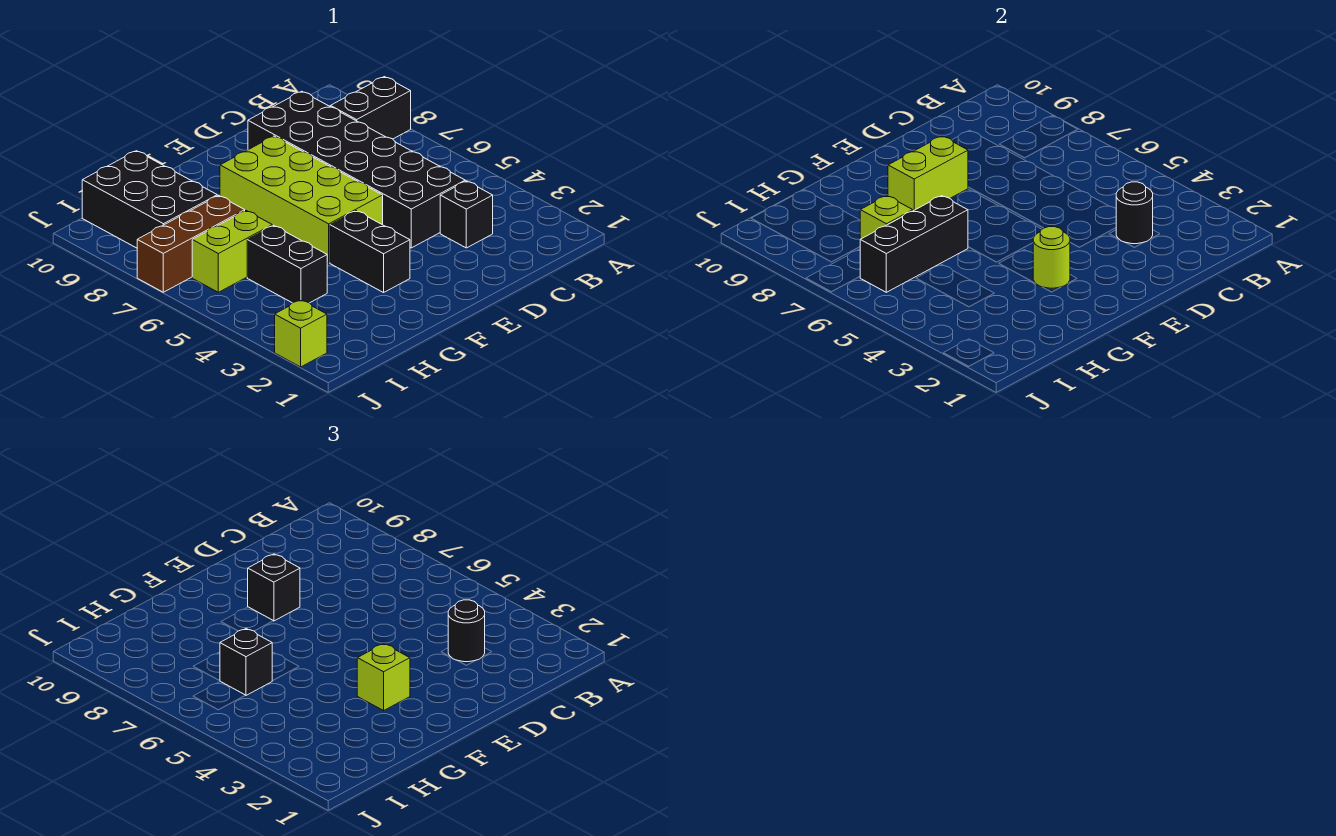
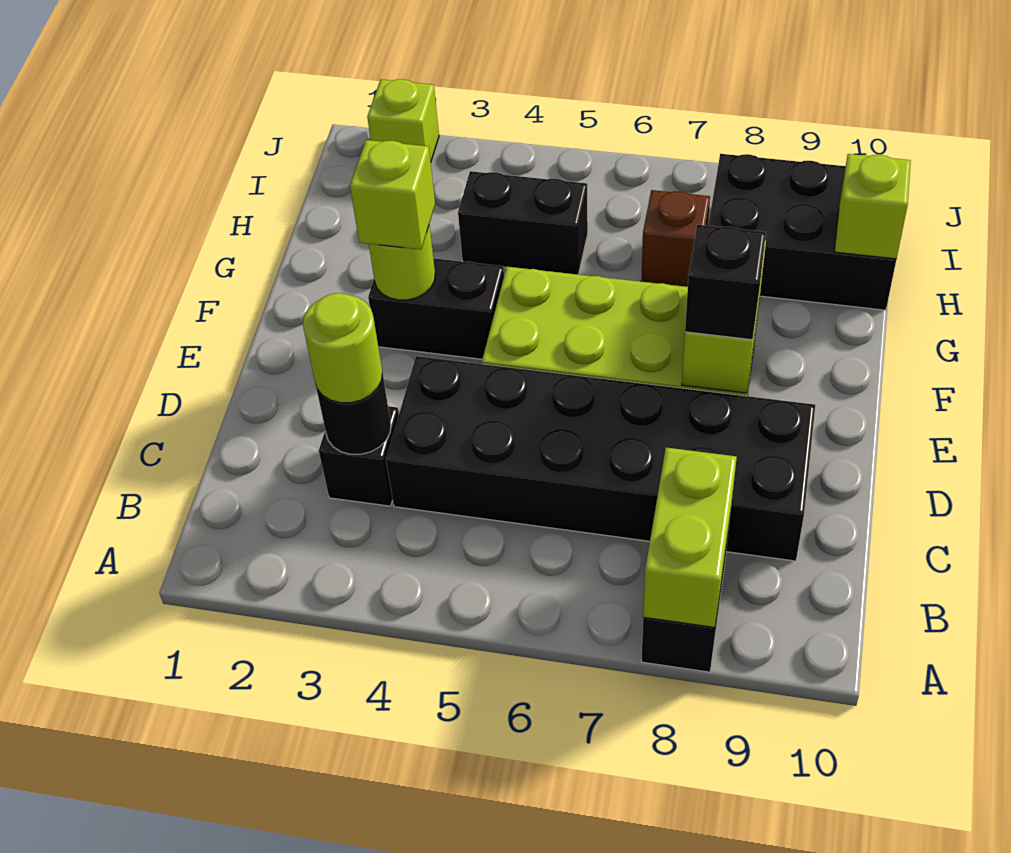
black round brick C3 level 3 -> lime round brick C3 level 3
black brick G6:I6 level 2 -> none
lime brick H6:I6 level 1 -> lime brick A8:B8 level 2
black brick H6 level 3 -> none
brown brick H7:J7 level 1 -> brown brick H7 level 1
lime brick H7 level 2 -> lime brick H10 level 2

